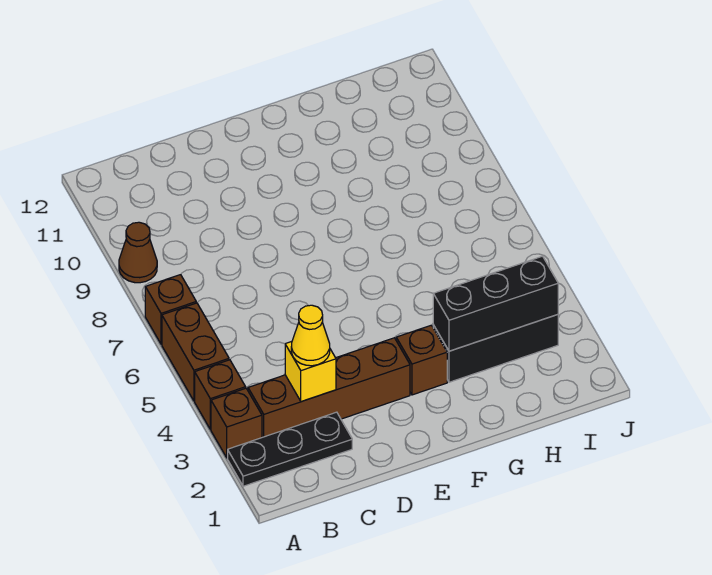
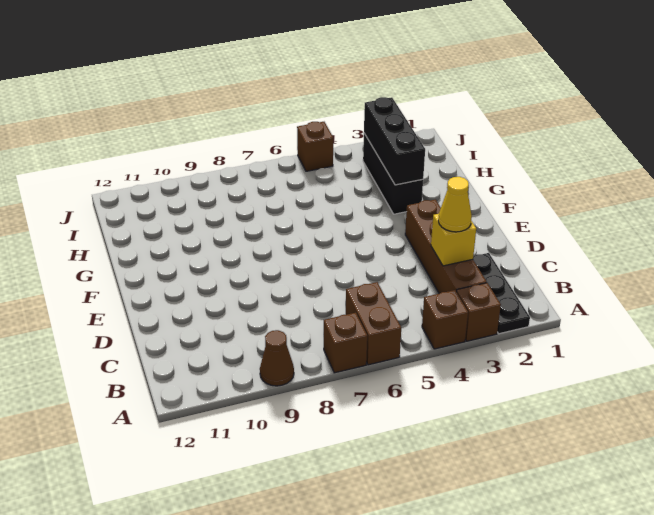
brown brick A5:A6 level 1 -> brown brick A6:B6 level 1
brown brick F3 level 1 -> brown brick J5 level 1

